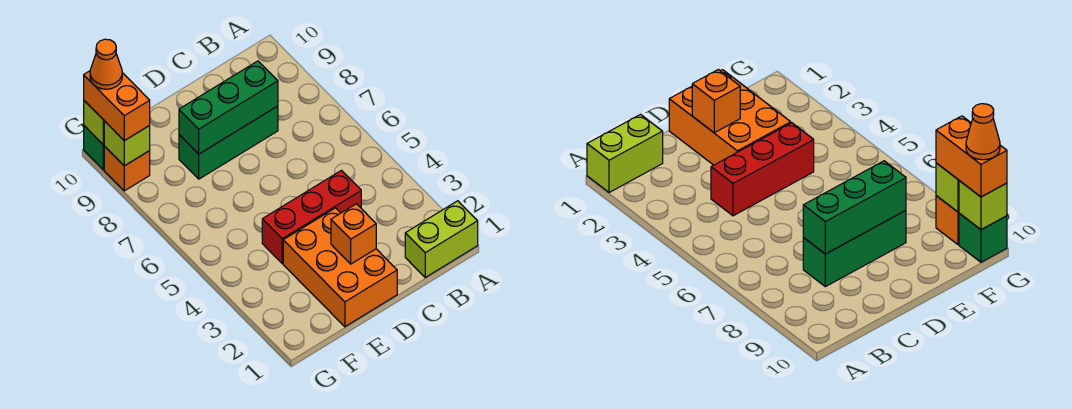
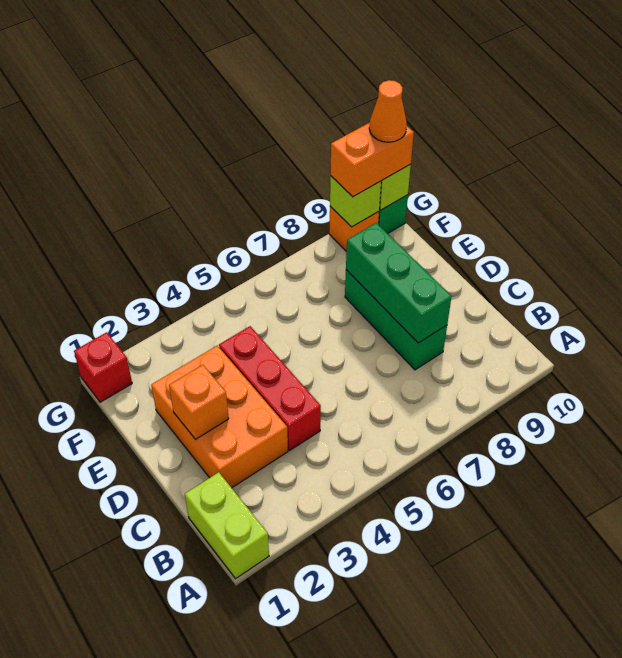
orange brick D1:E3 level 1 -> orange brick C2:E3 level 1
none -> red brick G1 level 1

